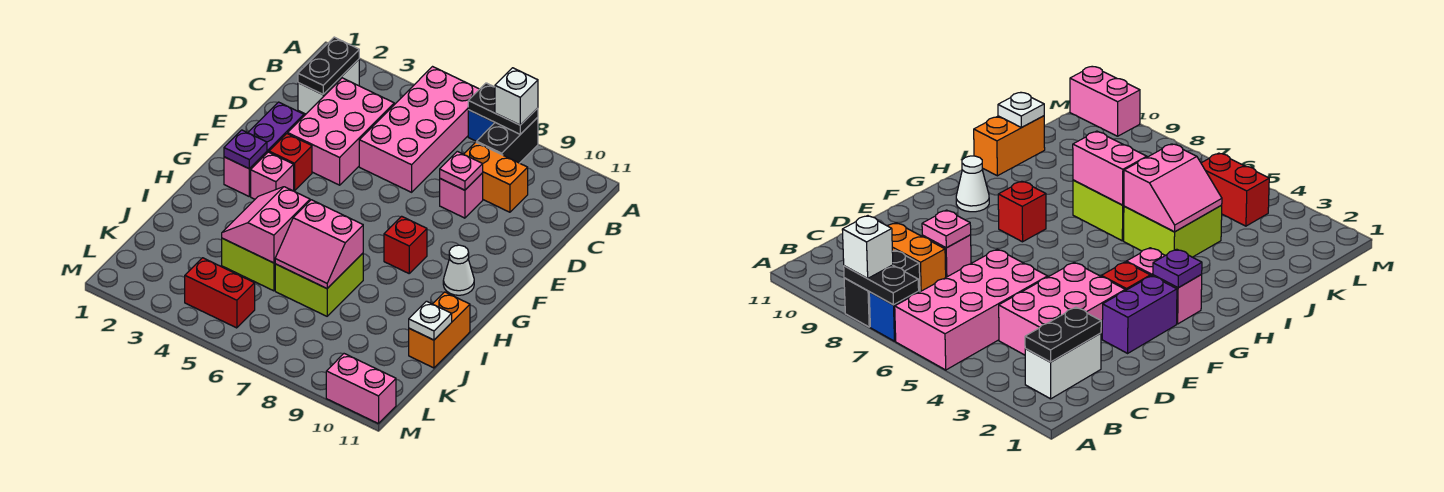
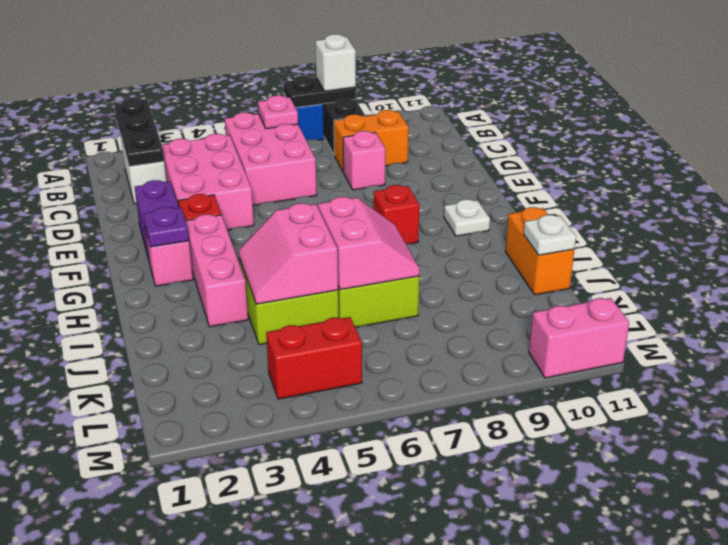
pink brick A5:D6 level 1 -> pink brick B5:D6 level 1
black plate B2:C2 level 2 -> black plate A2:C2 level 2
pink plate D8 level 2 -> pink plate B6 level 2
pink brick G3 level 1 -> pink brick G3:I3 level 1
white cone G10 level 1 -> white plate G10 level 1
pink slope I6:J7 level 2 top I -> pink slope I6:J7 level 2 top 6

